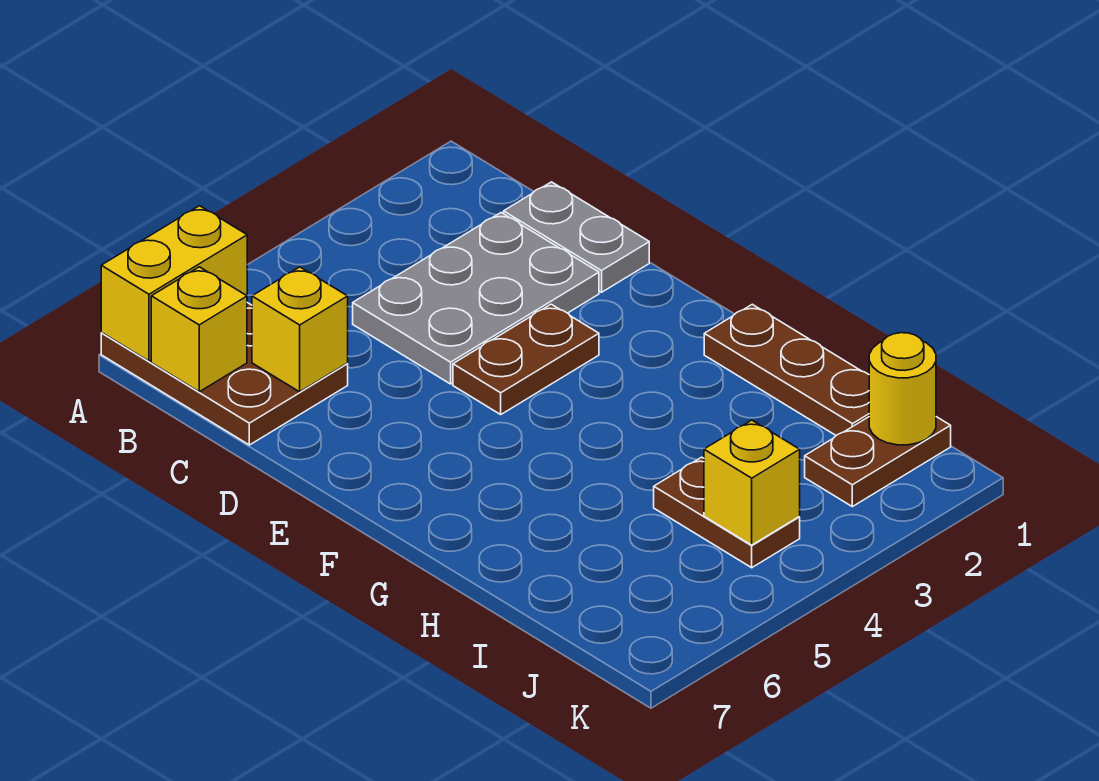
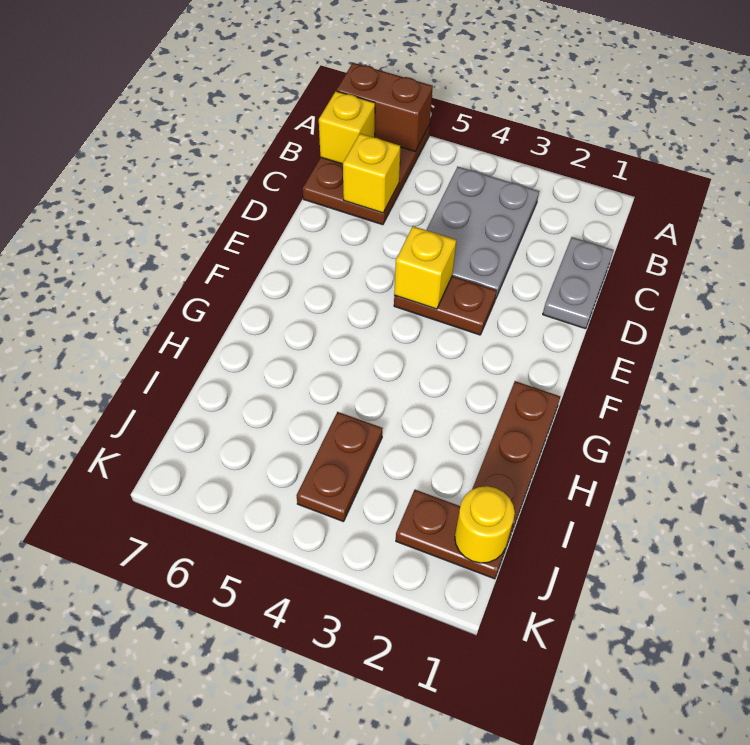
yellow brick A6:A7 level 2 -> brown brick A6:A7 level 2
grey plate C2:D4 level 1 -> grey plate B3:D4 level 1
yellow brick J4 level 2 -> yellow brick E4 level 2

